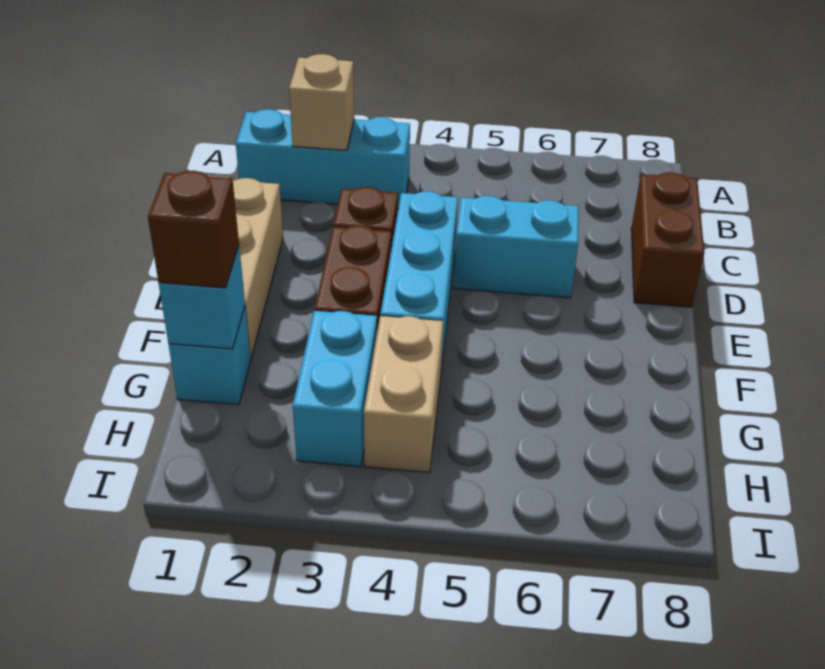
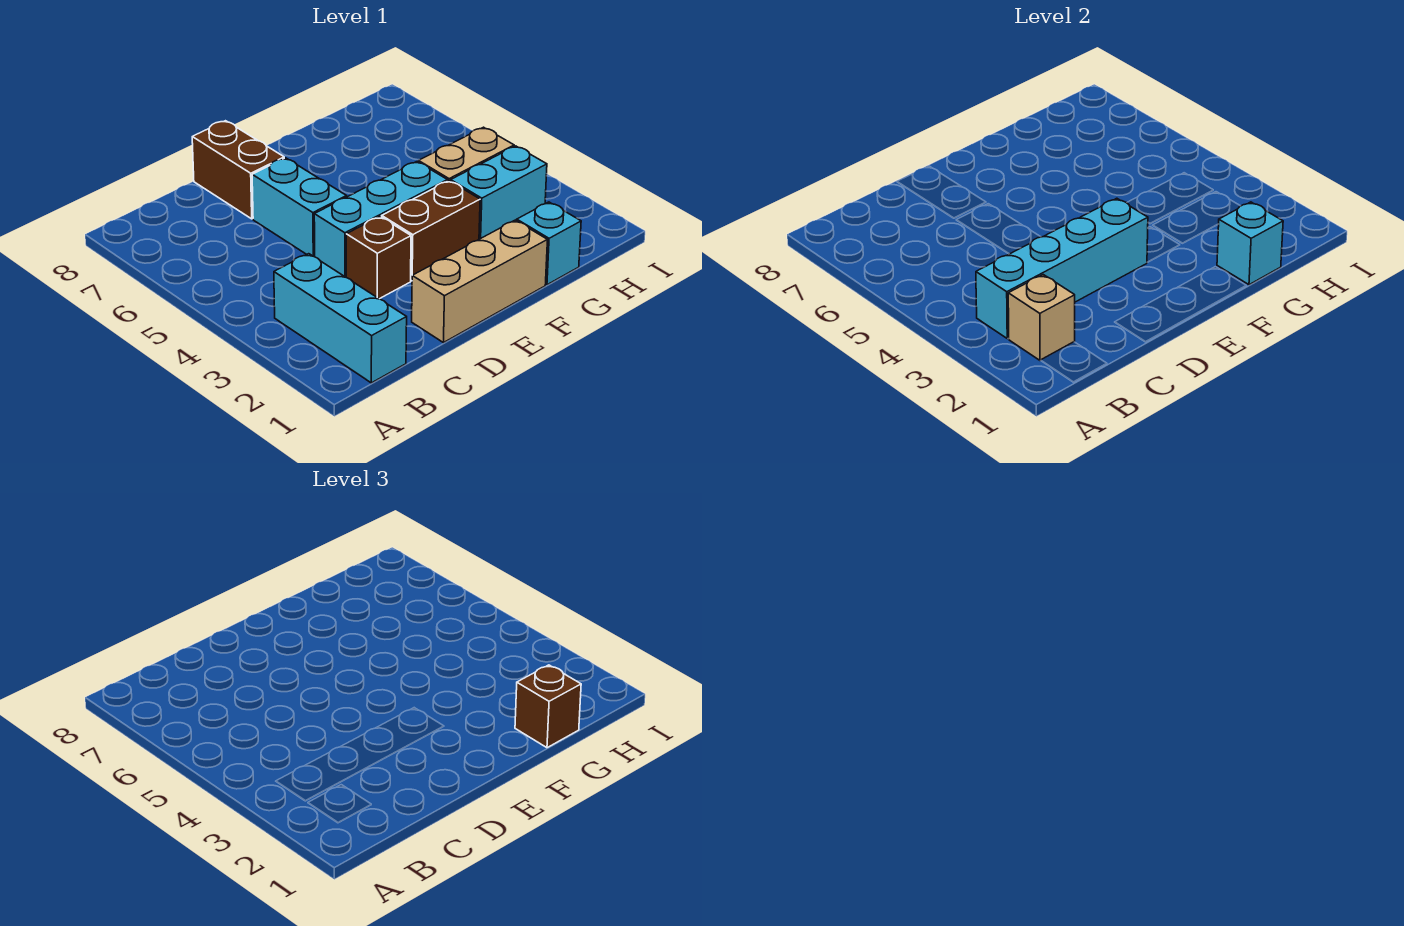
none -> cyan brick B3:E3 level 2
brown brick C8:D8 level 1 -> brown brick D7:D8 level 1

